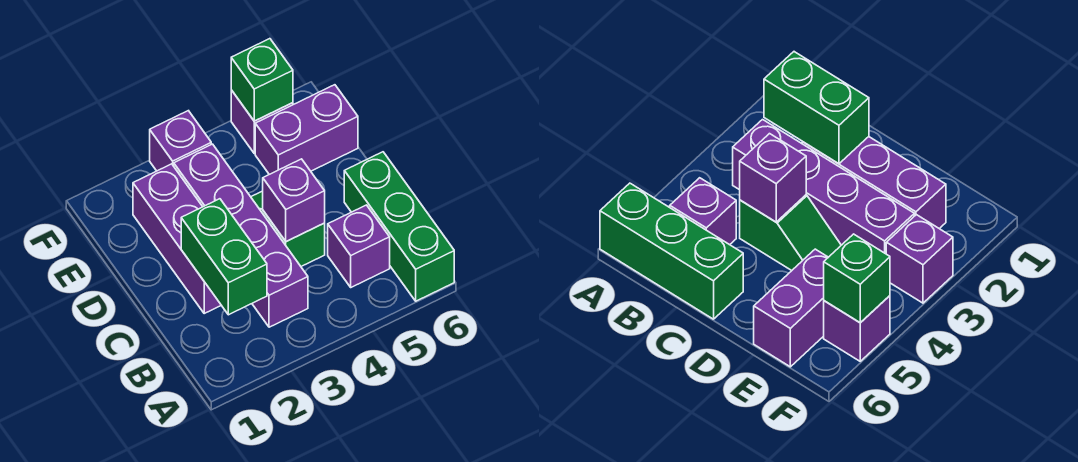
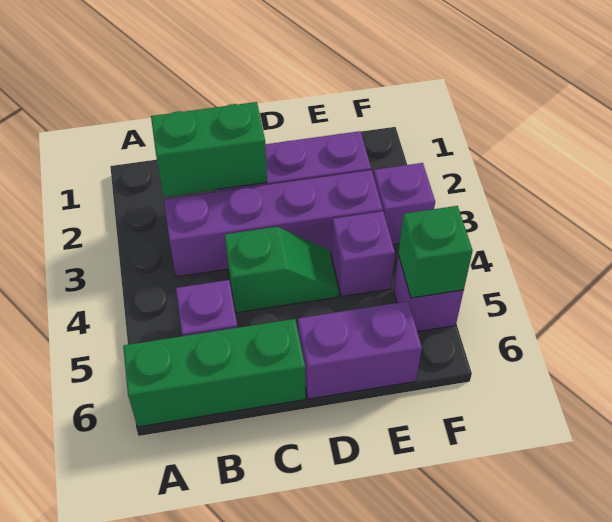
purple brick C4 level 2 -> purple brick E4 level 1
purple brick E5:E6 level 1 -> purple brick D6:E6 level 1

